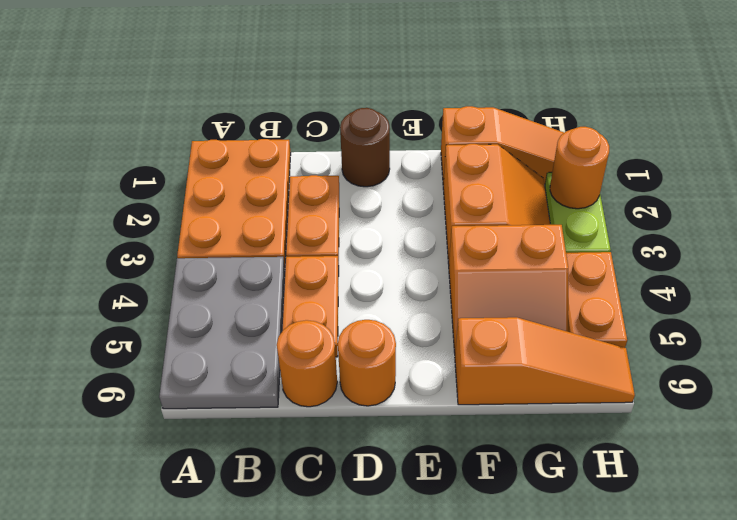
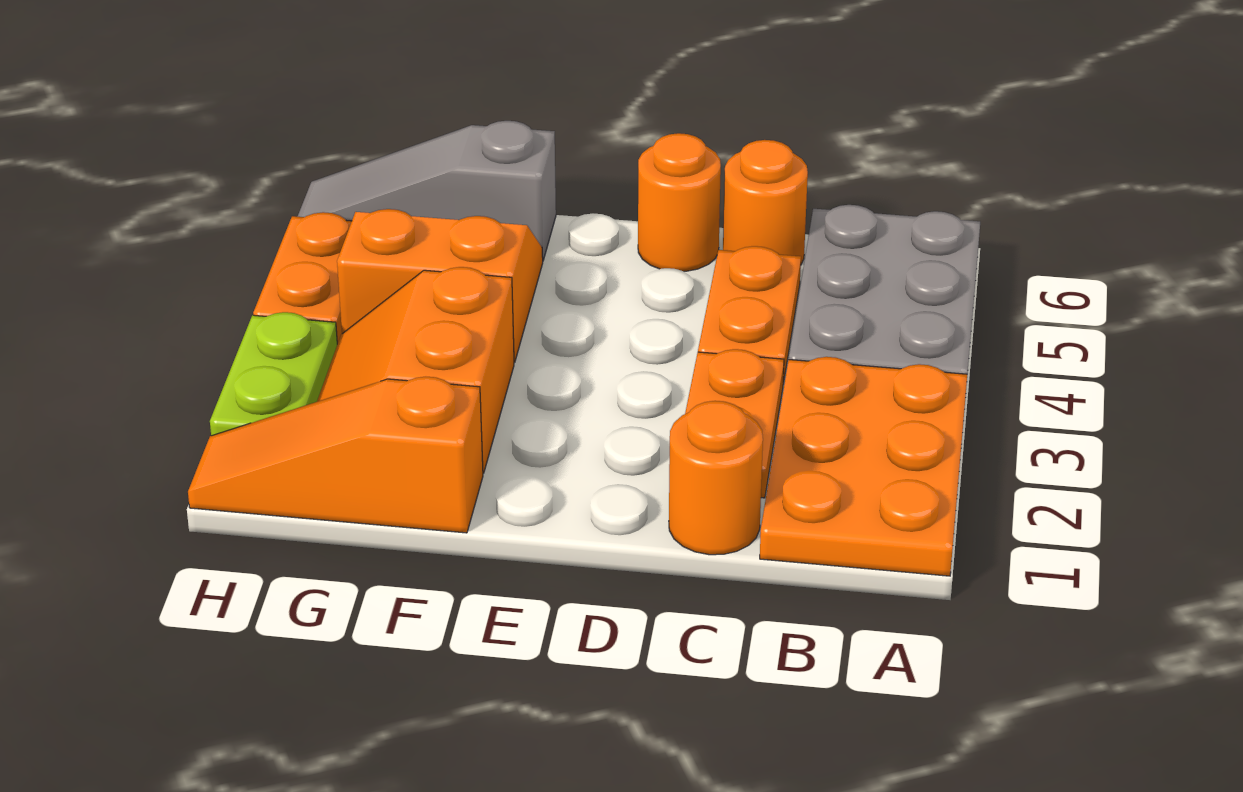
brown round brick D1 level 1 -> none
orange slope F6:H6 level 1 top F -> grey slope F6:H6 level 1 top F
orange round brick H2 level 2 -> orange round brick C1 level 1

